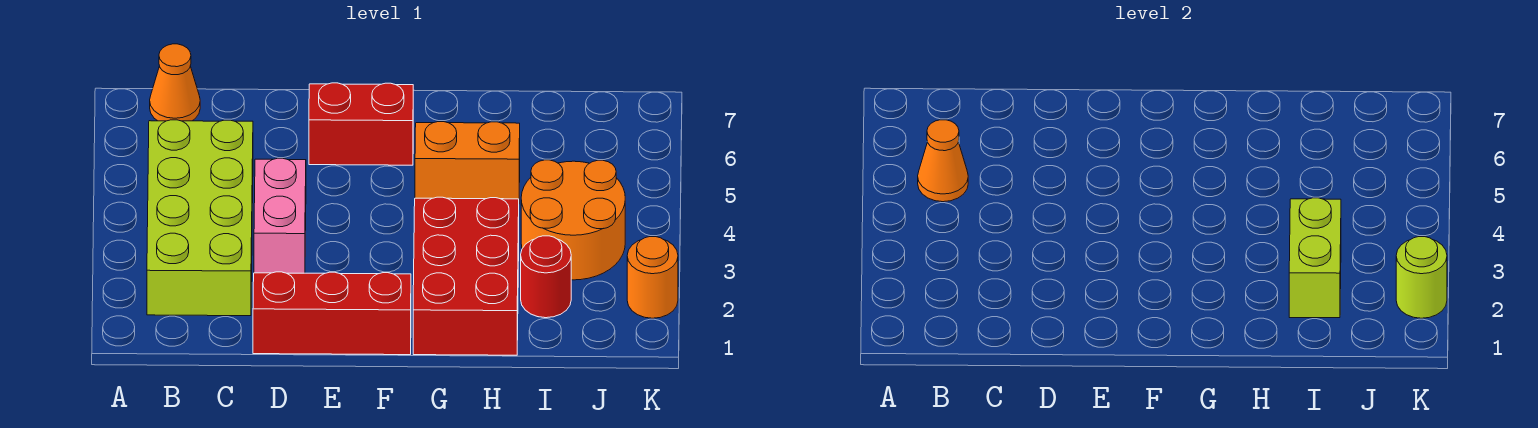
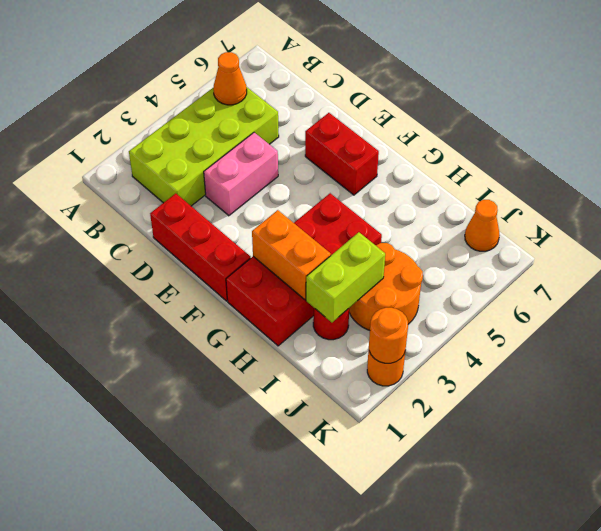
orange cone B7 level 1 -> orange cone J7 level 1
red brick G1:H3 level 1 -> red brick G1:H4 level 1
orange brick G5:H5 level 1 -> orange brick G2:H2 level 2
lime round brick K2 level 2 -> orange round brick K2 level 2

